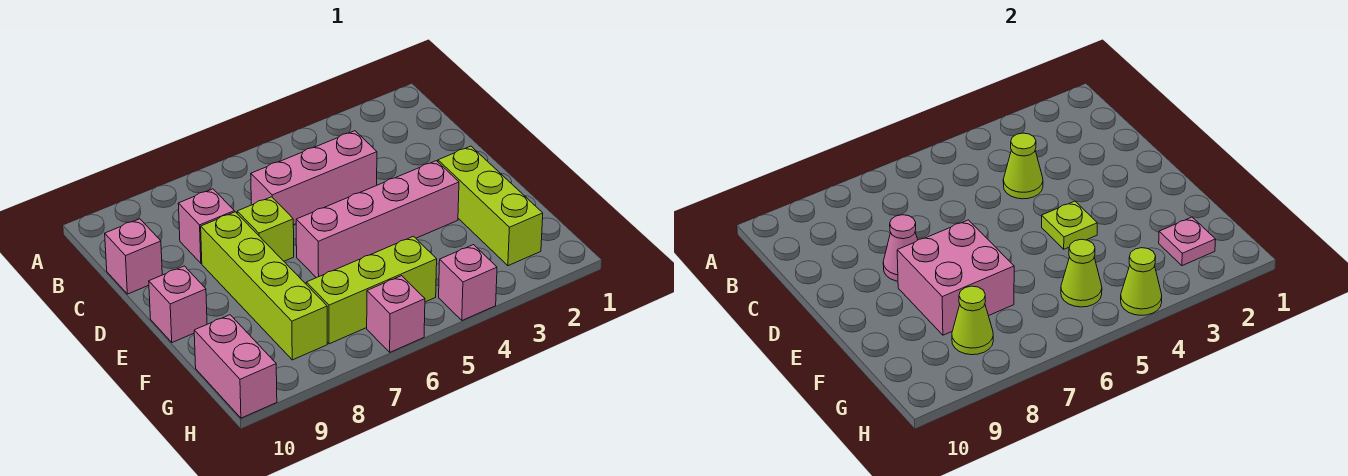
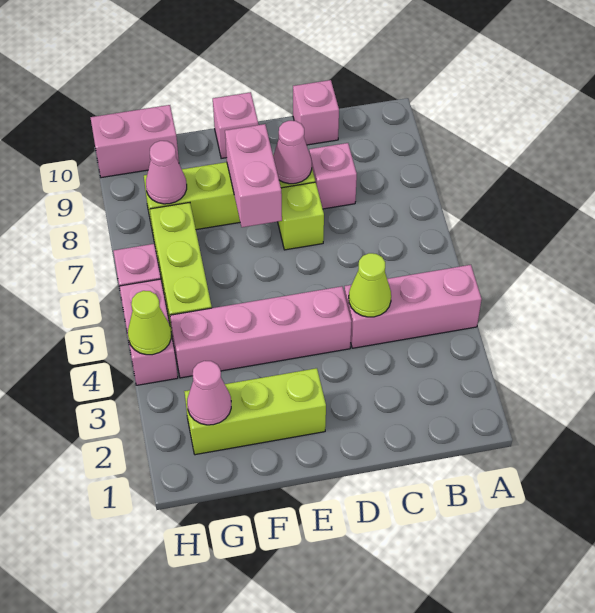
pink brick C4:C6 level 1 -> pink brick A4:C4 level 1
pink brick E3:E6 level 1 -> pink brick D4:G4 level 1
lime plate E4 level 2 -> none
pink brick E7:F8 level 2 -> pink brick E7:E8 level 2
pink plate G2 level 2 -> pink cone G2 level 2
lime cone G5 level 2 -> none
lime cone G8 level 2 -> pink cone G8 level 2
pink brick H4 level 1 -> pink brick H4:H5 level 1

